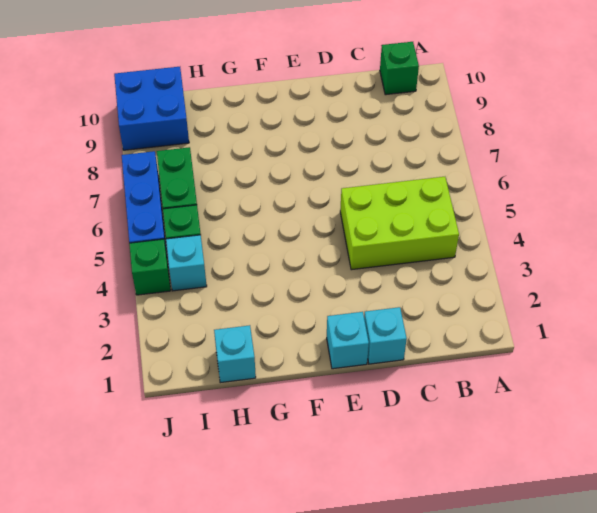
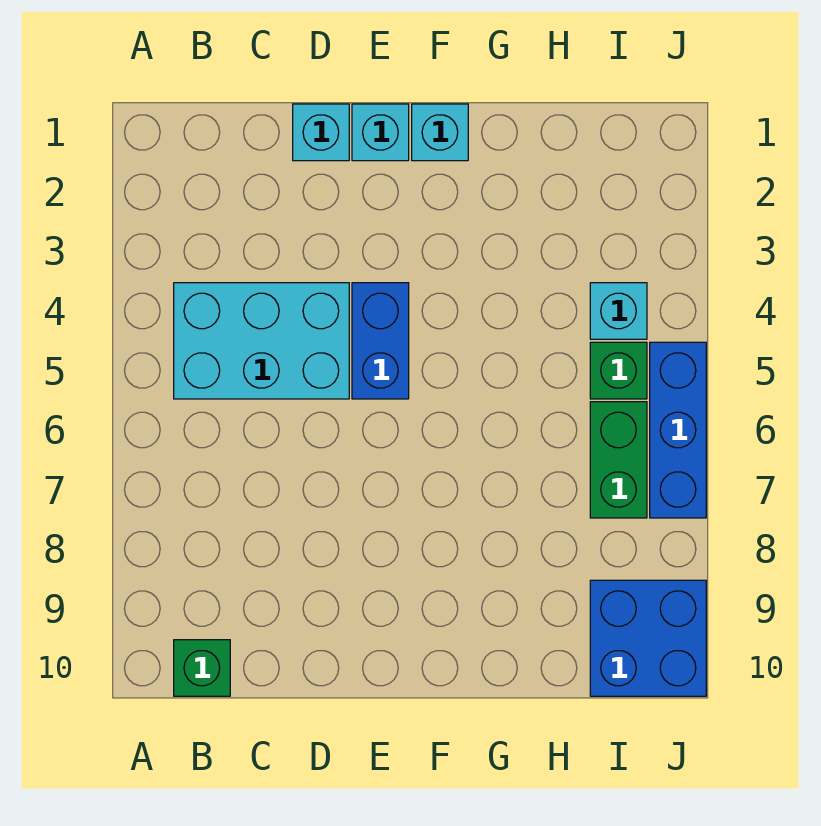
lime brick B4:D5 level 1 -> cyan brick B4:D5 level 1
none -> blue brick E4:E5 level 1
cyan brick H1 level 1 -> cyan brick F1 level 1
green brick J4 level 1 -> none

